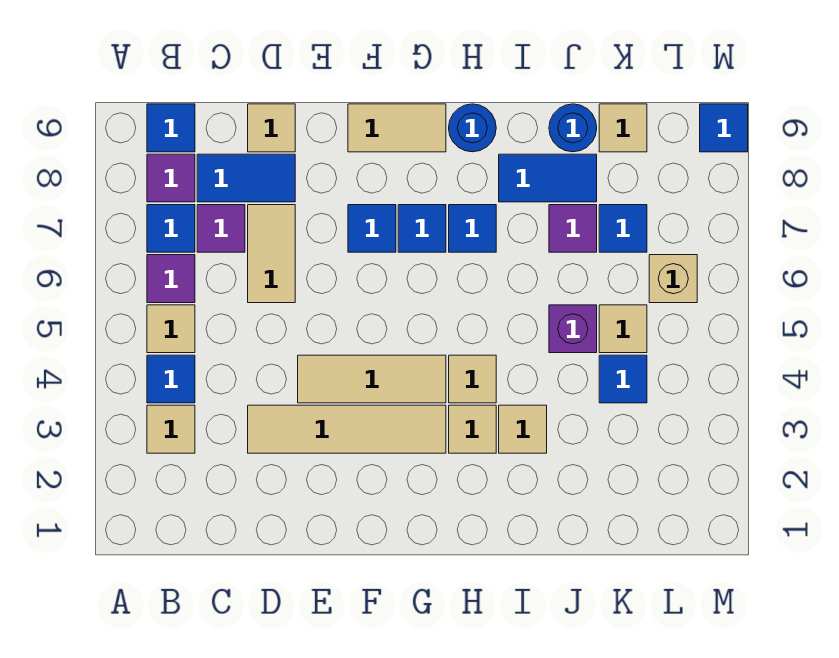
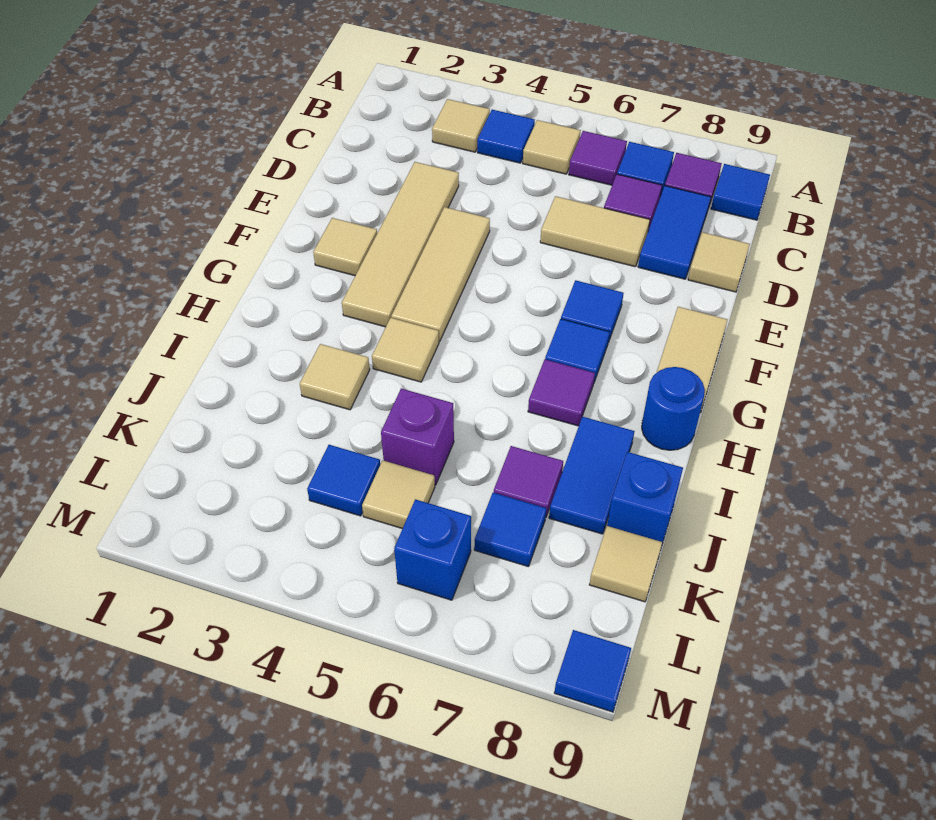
tan tile H3 level 1 -> tan tile F2 level 1
blue tile H7 level 1 -> purple tile H7 level 1
blue round brick J9 level 1 -> blue brick J9 level 1
tan brick L6 level 1 -> blue brick L6 level 1

